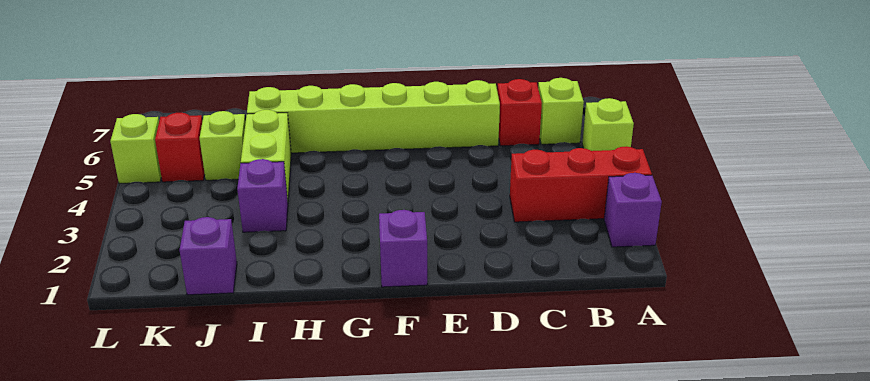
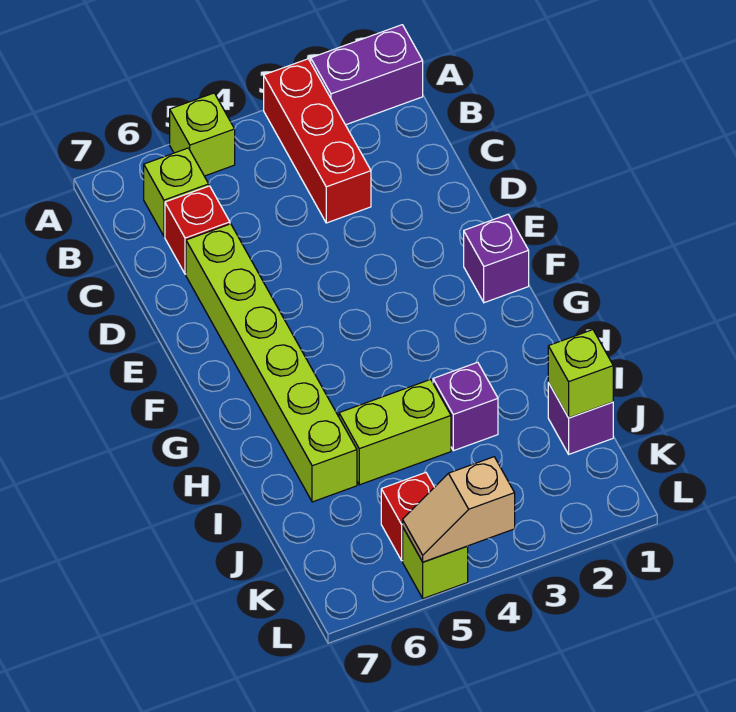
purple brick A2 level 1 -> purple brick A1:A2 level 1
lime brick J5 level 1 -> lime brick J1 level 2
none -> tan slope L4:L5 level 2 top 4

